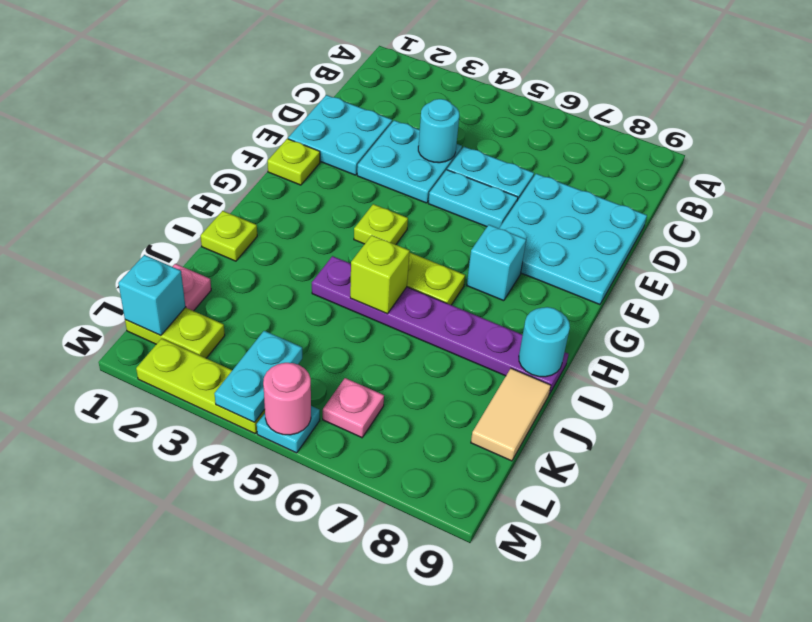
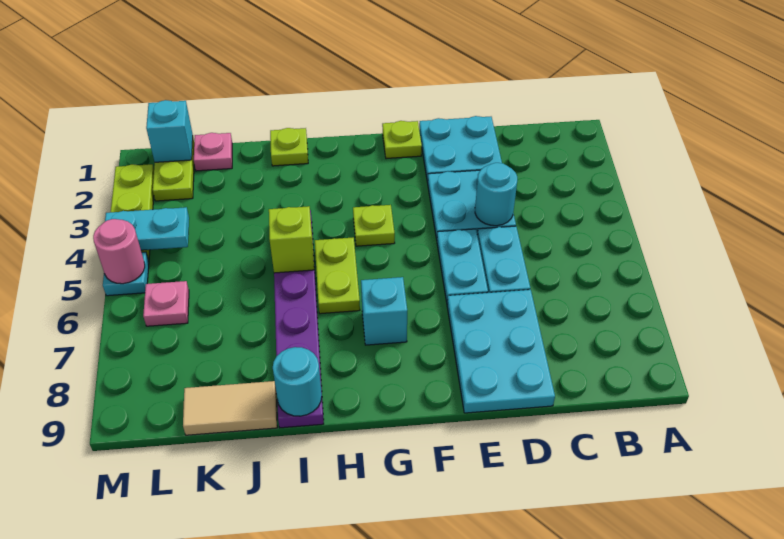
cyan plate D7:F9 level 1 -> cyan plate D7:E9 level 1

